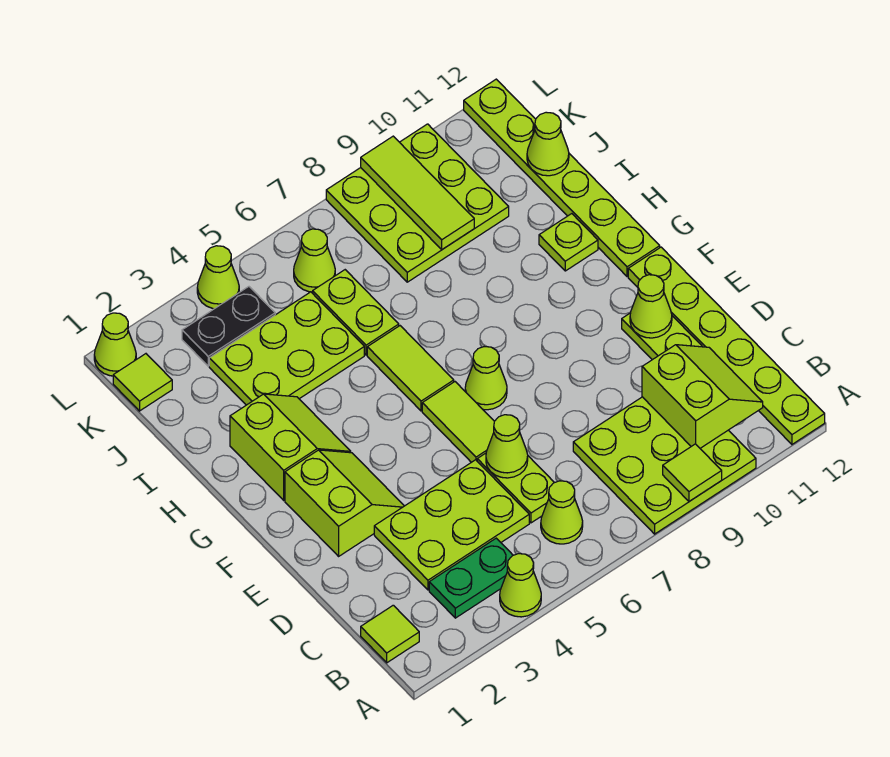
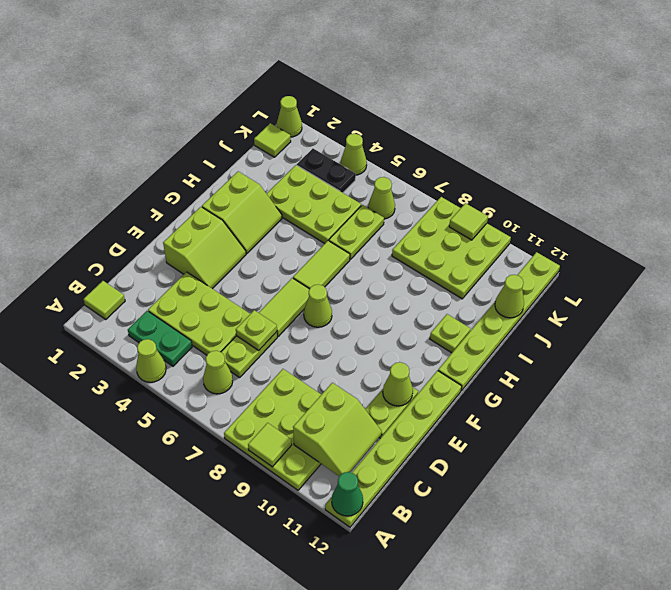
none -> green cone A12 level 2
lime cone D6 level 2 -> lime plate D6 level 2
lime tile J9:L9 level 2 -> lime tile L9 level 2

